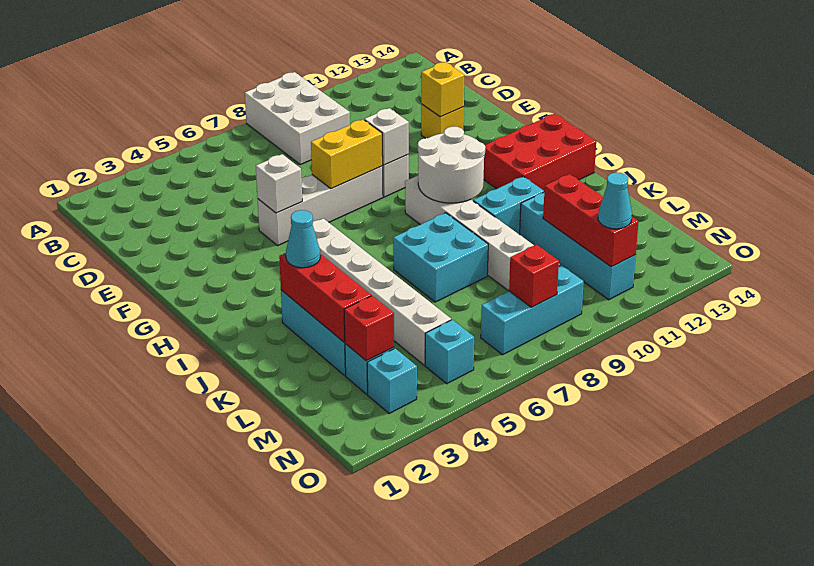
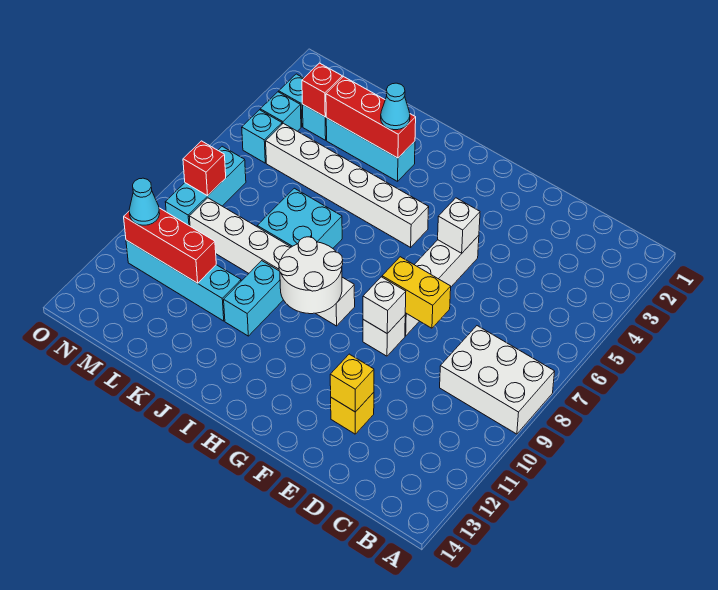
yellow brick F7:F8 level 2 -> yellow brick E8:F8 level 2
red brick H12:I14 level 1 -> none
none -> cyan brick N4 level 1

